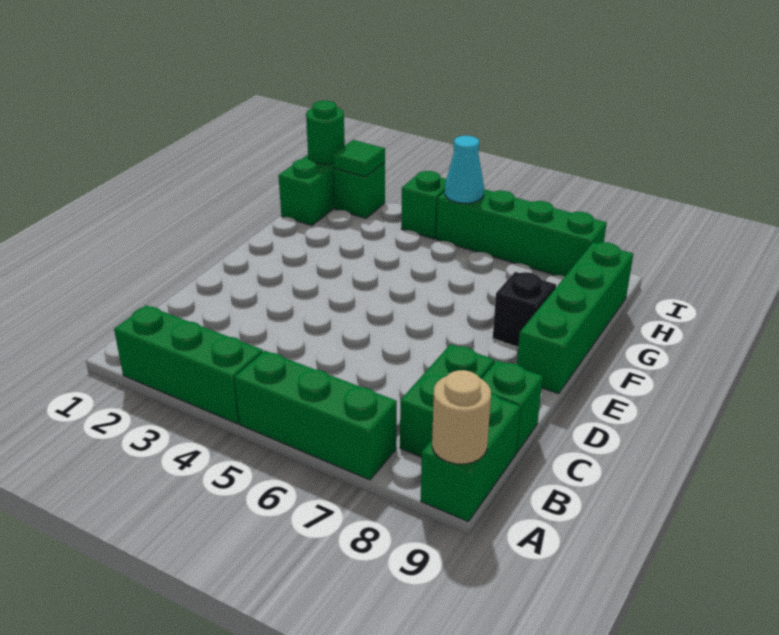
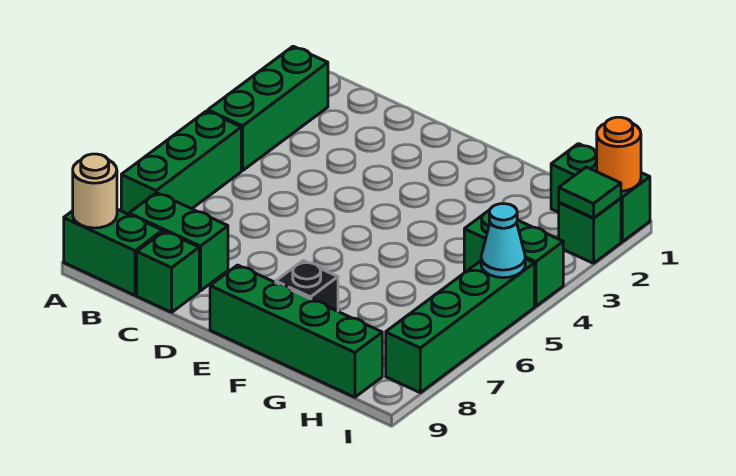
green round brick I1 level 2 -> orange round brick I1 level 2
green brick I4 level 1 -> green brick H4:I4 level 1

